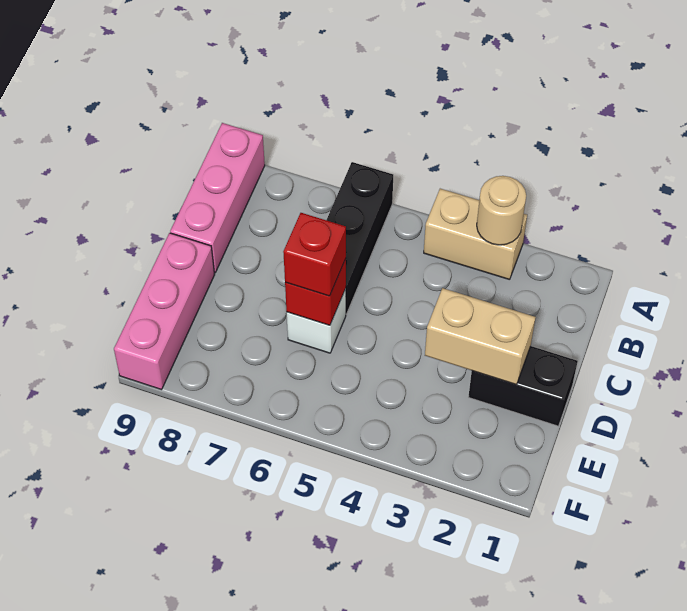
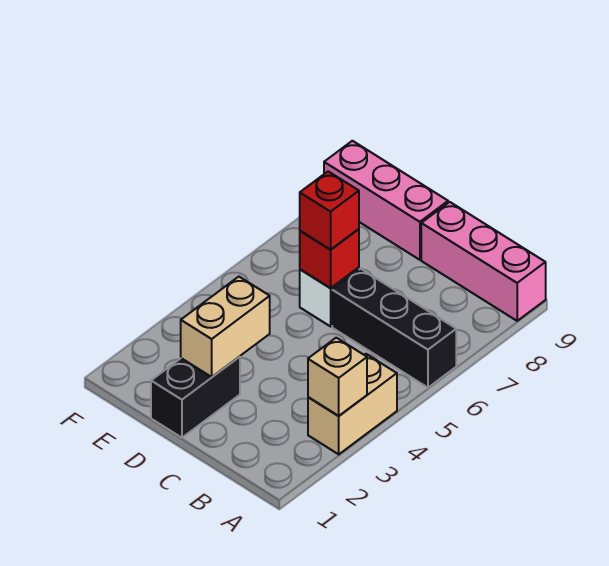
tan round brick A3 level 2 -> tan brick A3 level 2

